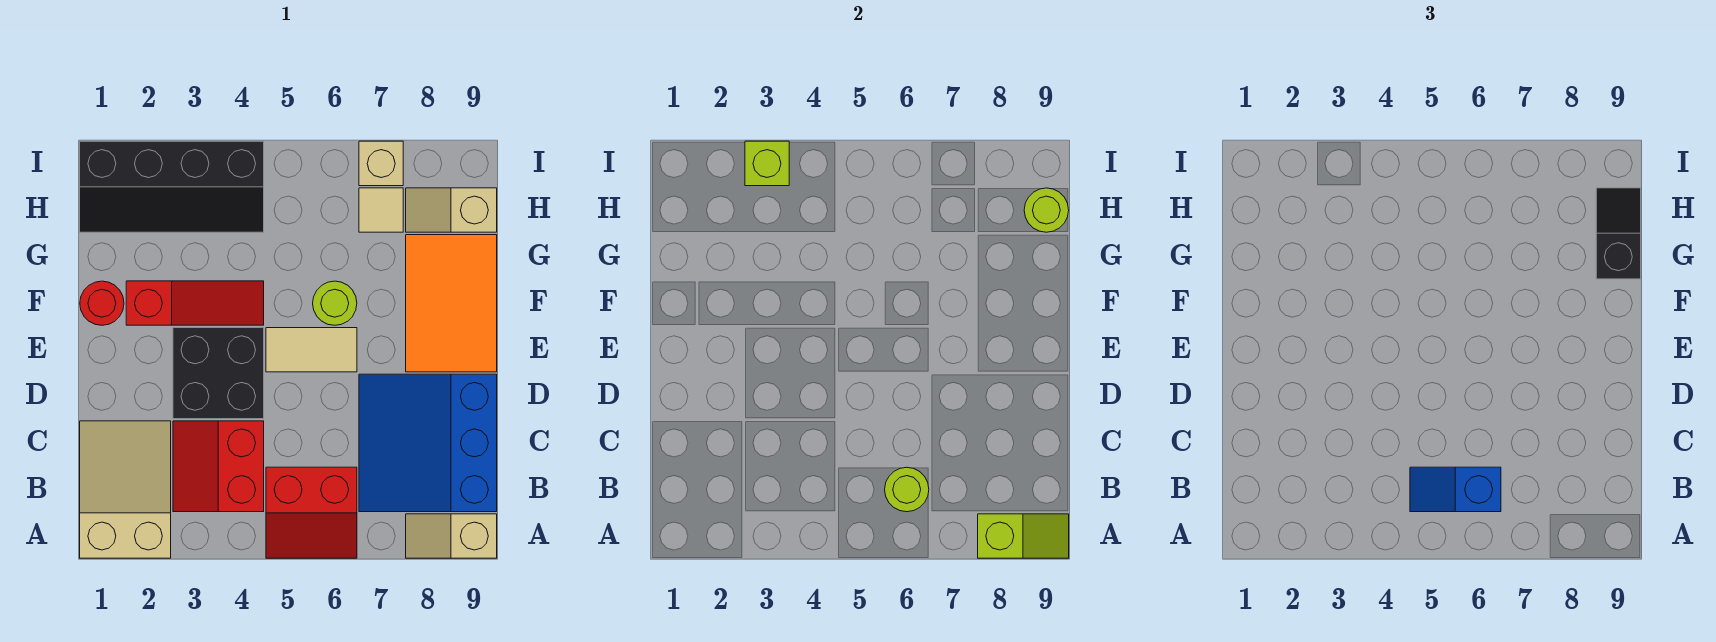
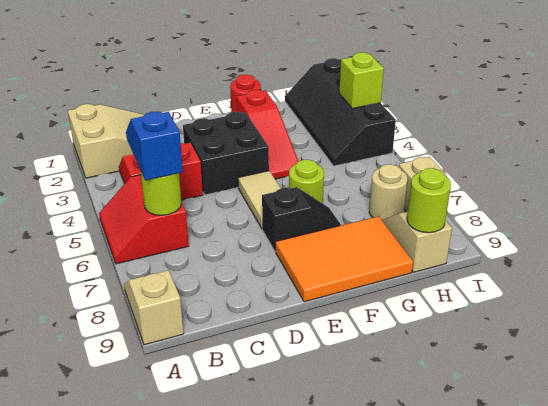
lime slope A8:A9 level 2 top 8 -> none
blue slope B7:D9 level 1 top 9 -> none
black slope G9:H9 level 3 top G -> black slope E7:F7 level 1 top E
tan tile H7 level 1 -> tan round brick H7 level 1

